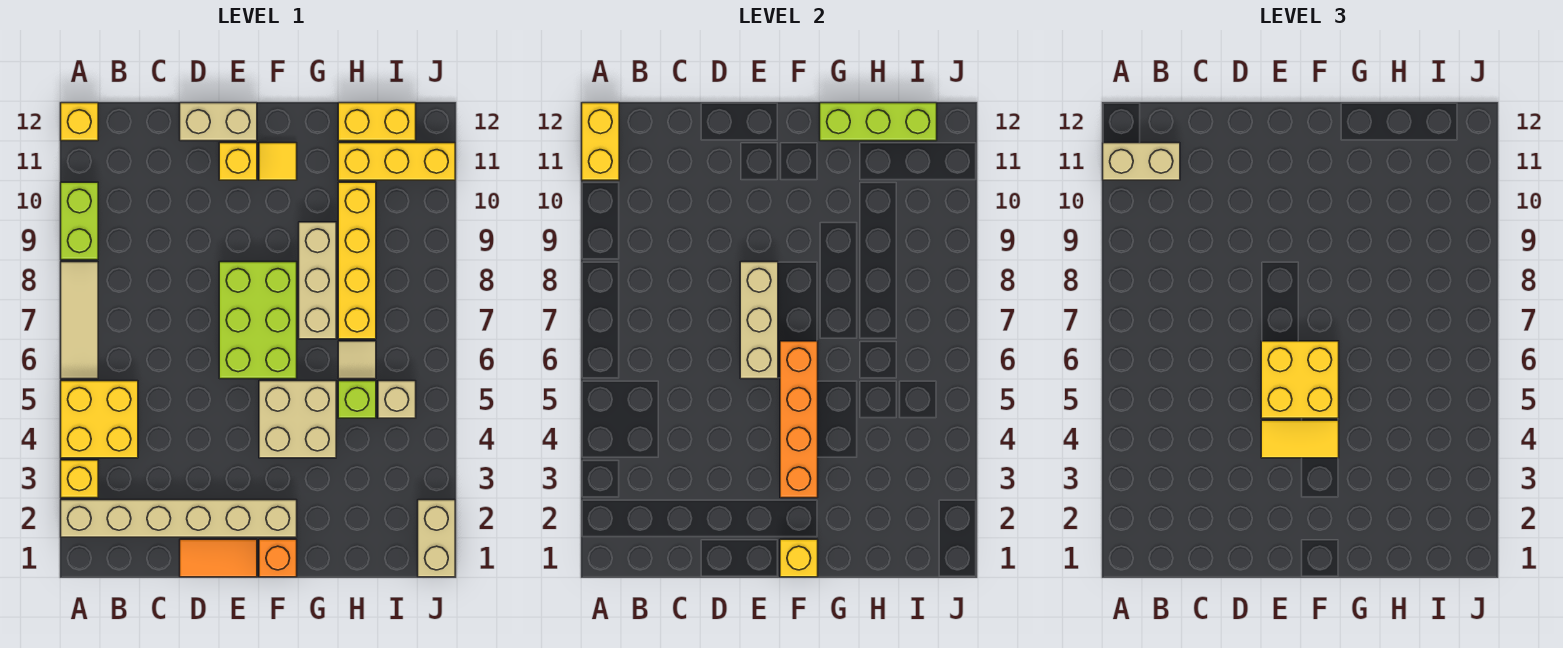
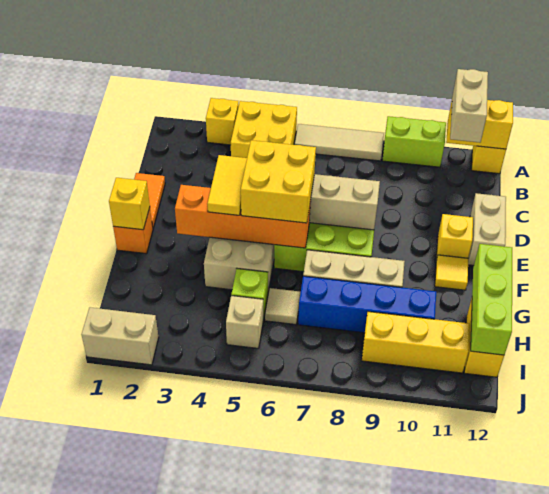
tan brick A2:F2 level 1 -> none
yellow brick H7:H10 level 1 -> blue brick H7:H10 level 1
yellow brick H11:J11 level 1 -> yellow brick I9:I11 level 1

